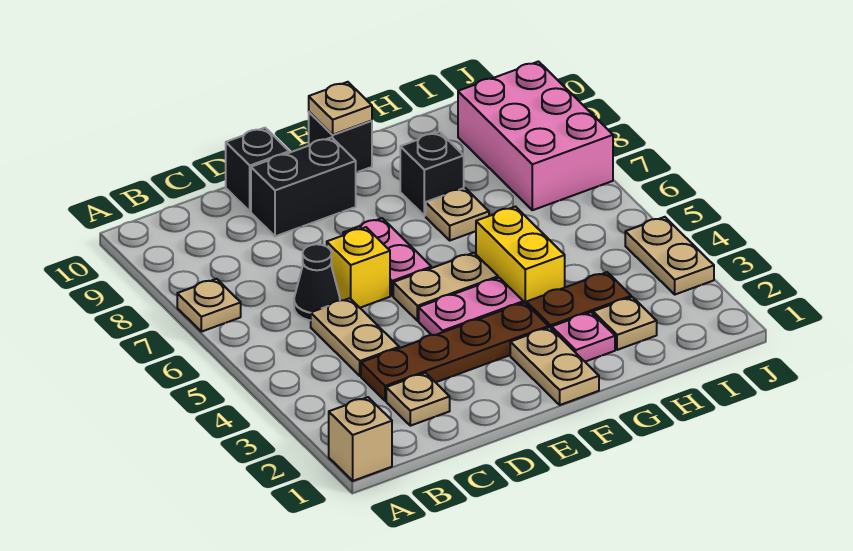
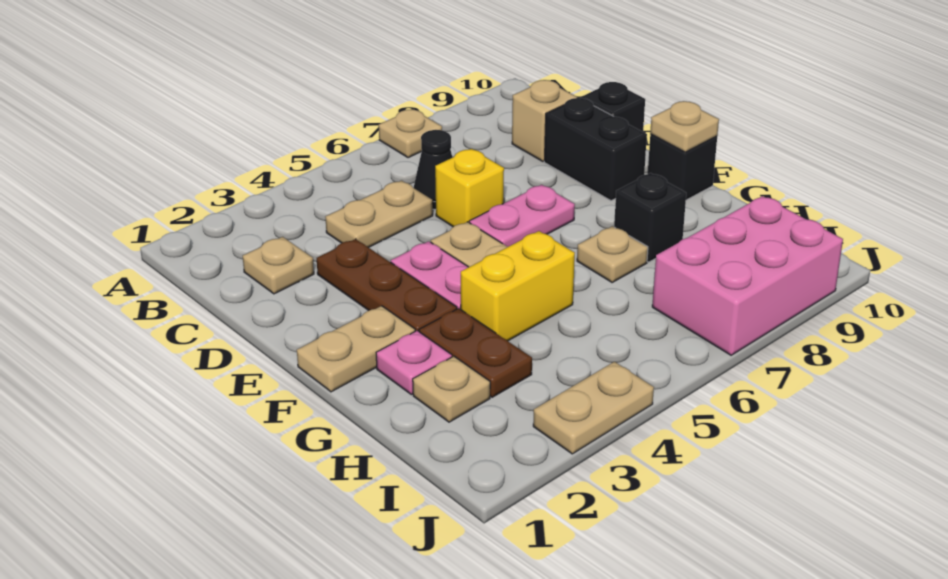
tan brick A1 level 1 -> tan brick C9 level 1
brown plate C3:F3 level 1 -> brown plate D3:F3 level 1

